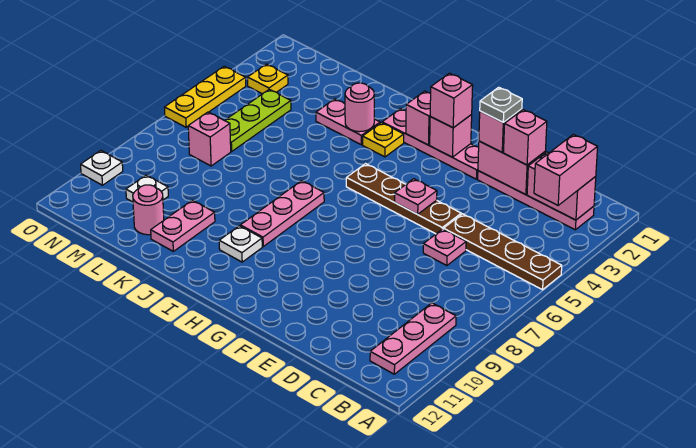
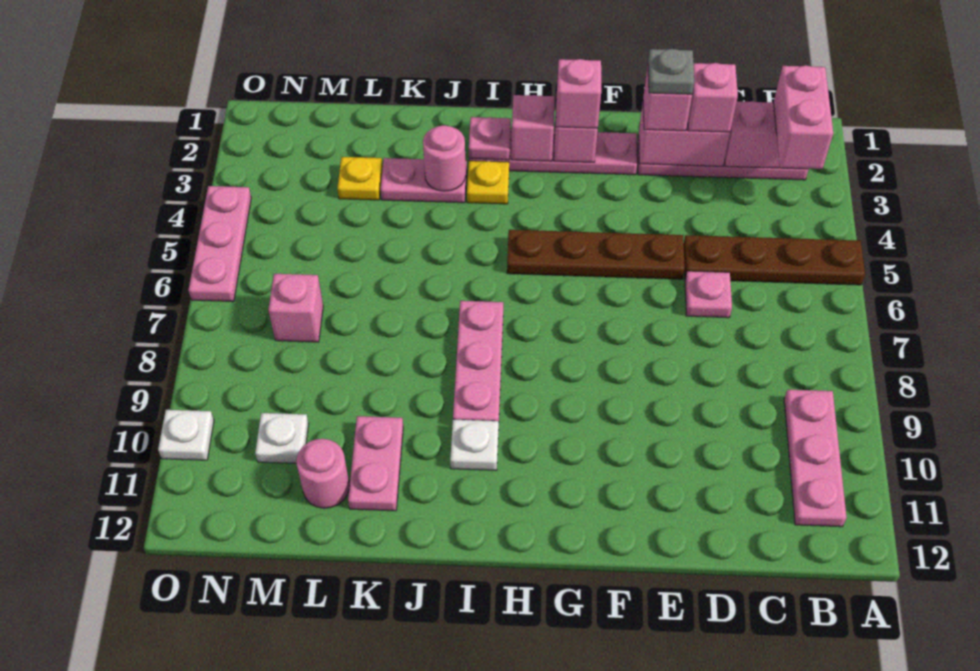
pink plate F5 level 2 -> pink plate I2 level 2
lime plate M4:M6 level 1 -> none
yellow plate N3 level 1 -> yellow plate L3 level 1
yellow plate O4:O6 level 1 -> pink plate O4:O6 level 1

